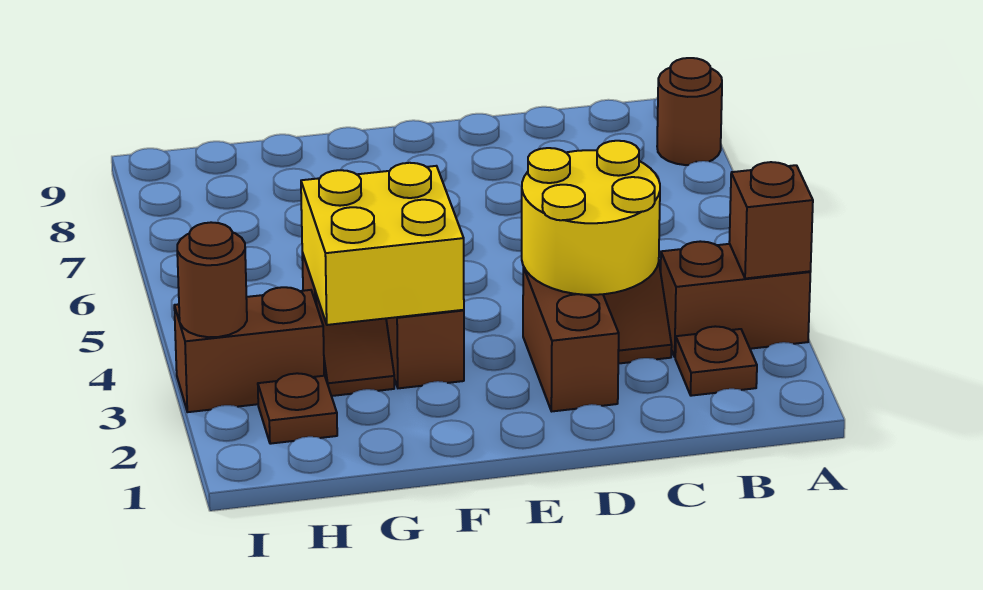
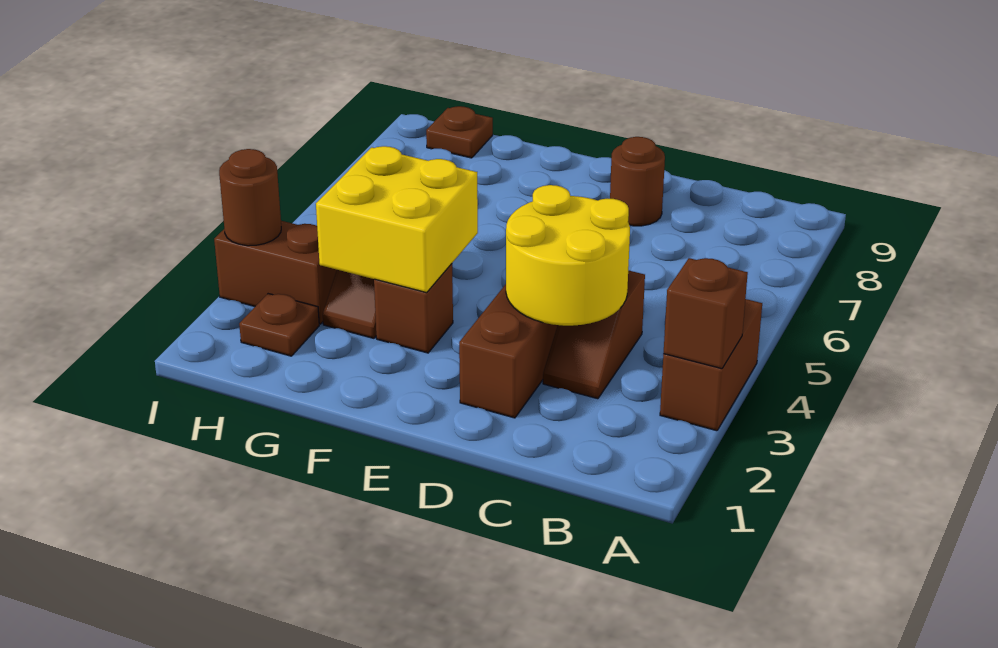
brown brick A3:B3 level 1 -> brown brick A3:A4 level 1
brown round brick A8 level 1 -> brown round brick D8 level 1
brown plate B2 level 1 -> brown plate H9 level 1

